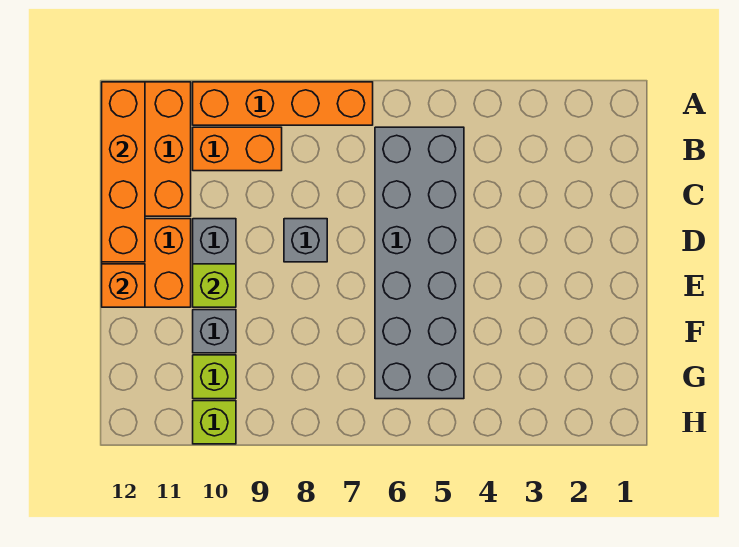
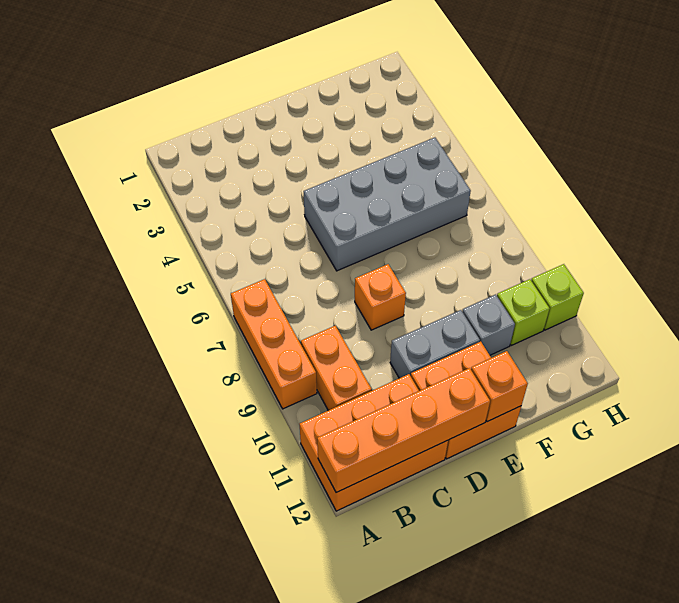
orange brick A7:A10 level 1 -> orange brick A7:A9 level 1
grey brick B5:G6 level 1 -> grey brick D5:G6 level 1
grey brick D8 level 1 -> orange brick D8 level 1
lime brick E10 level 2 -> none

